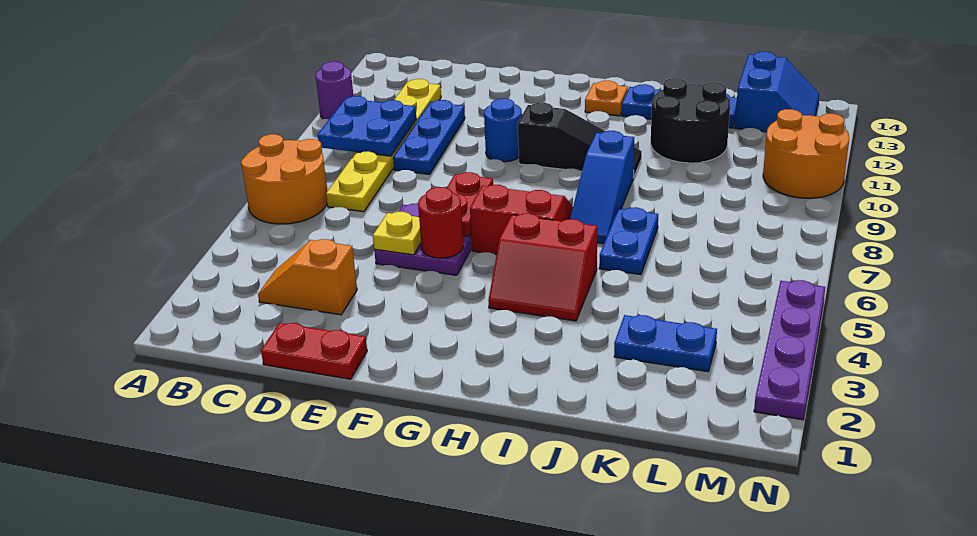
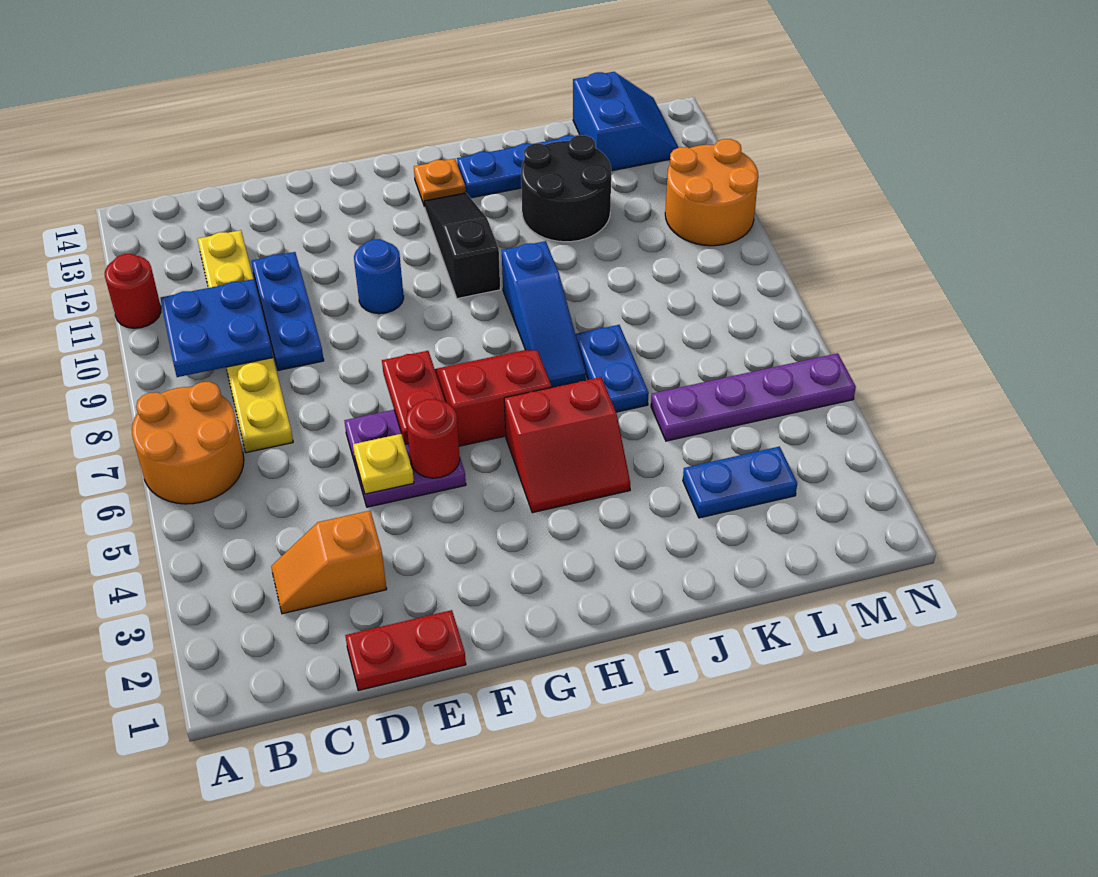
purple round brick A11 level 1 -> red round brick A11 level 1
black slope G10:I10 level 1 top G -> black slope H10:H12 level 1 top 10
purple plate N2:N5 level 1 -> purple plate K5:N5 level 1

